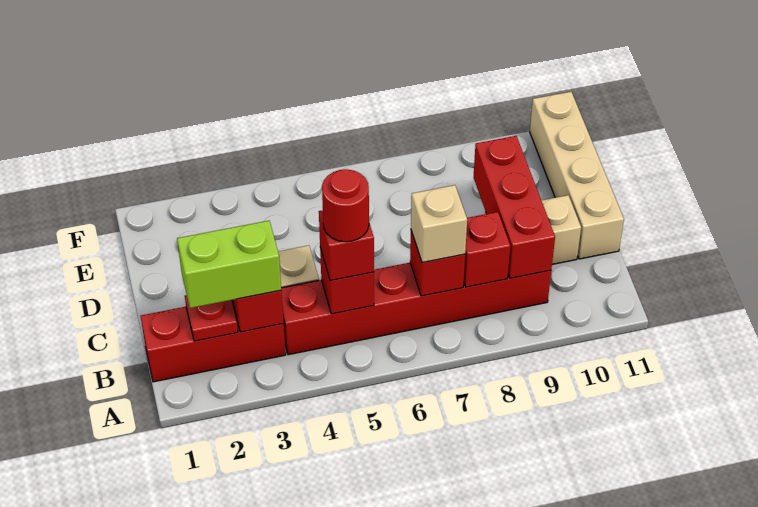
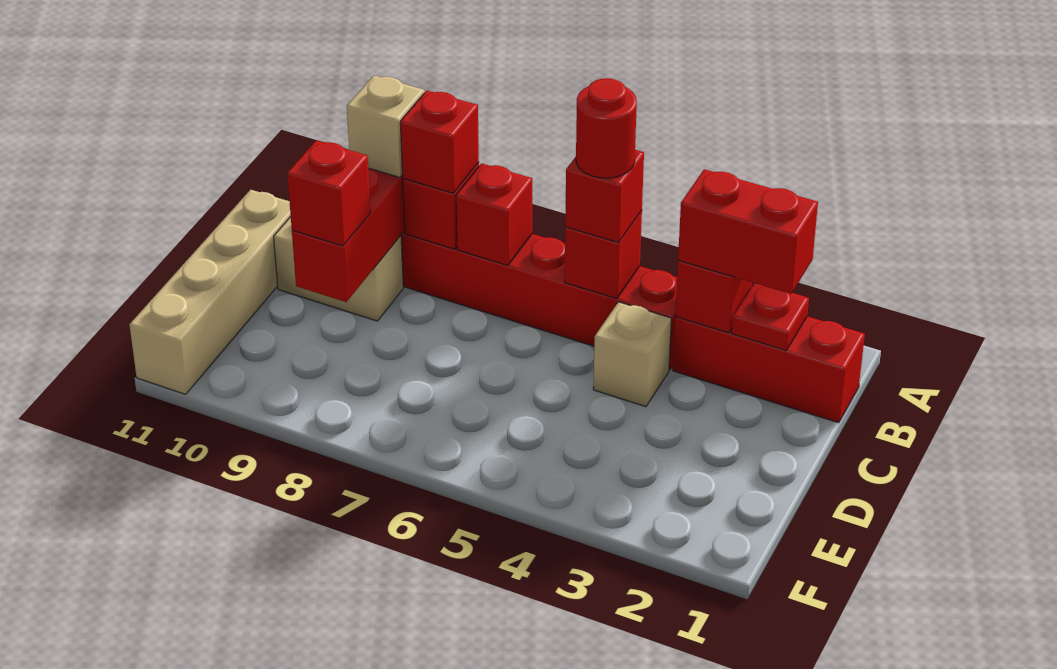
lime brick B2:B3 level 3 -> red brick B2:B3 level 3
tan brick B7 level 3 -> tan brick B9 level 3
none -> red brick B8 level 3
none -> red brick D9 level 3

